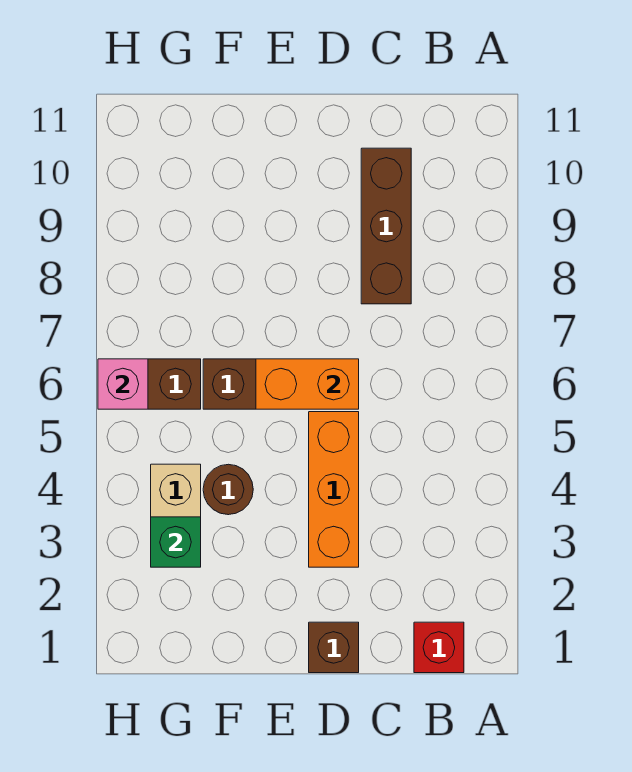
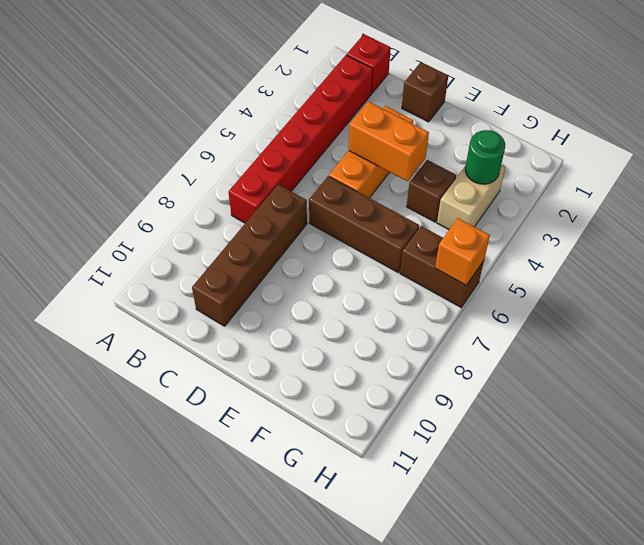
none -> red brick B2:B7 level 1
brown brick C8:C10 level 1 -> brown brick C7:C10 level 1
orange brick D6:E6 level 2 -> orange brick D4:E4 level 2
brown round brick F4 level 1 -> brown brick F4 level 1
green brick G3 level 2 -> green round brick G3 level 2
pink brick H6 level 2 -> orange brick H6 level 2

